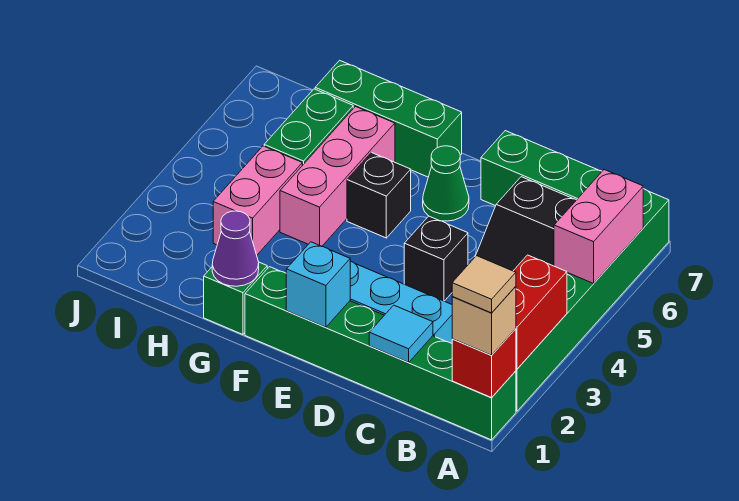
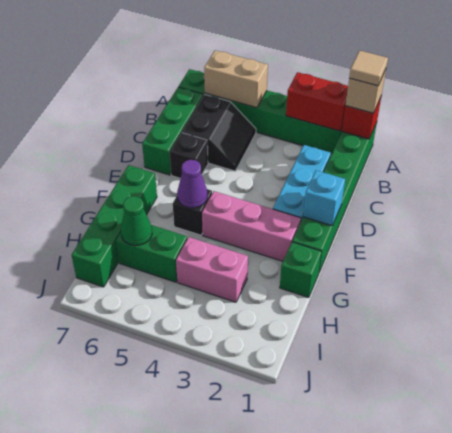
pink brick A5:A6 level 2 -> tan brick A5:A6 level 2
cyan tile C1 level 2 -> none
black brick D4 level 1 -> black brick D6 level 1
green cone E6 level 1 -> green cone H6 level 2
green brick F7:H7 level 1 -> green brick F7:I7 level 1
purple cone G1 level 2 -> purple cone F5 level 2
pink brick G4:G6 level 1 -> pink brick F2:F4 level 1

